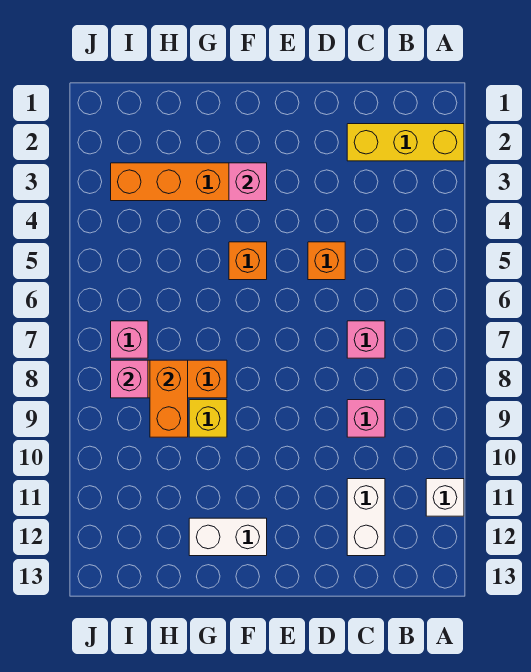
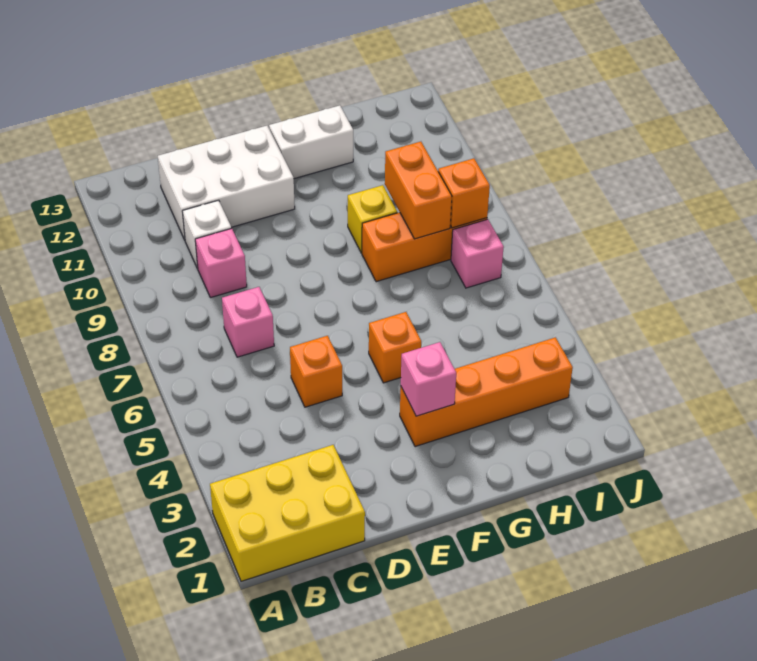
yellow brick A2:C2 level 1 -> yellow brick A1:C2 level 1
white brick A11 level 1 -> white brick C10 level 1
white brick C11:C12 level 1 -> white brick C11:E12 level 1
pink brick I8 level 2 -> orange brick I8 level 2

